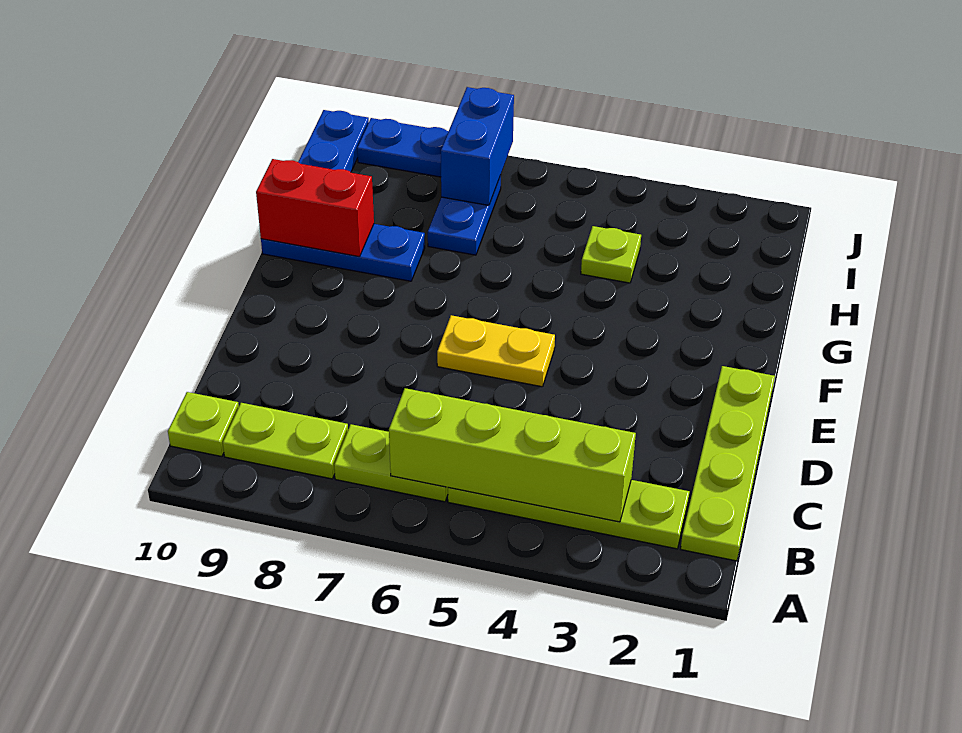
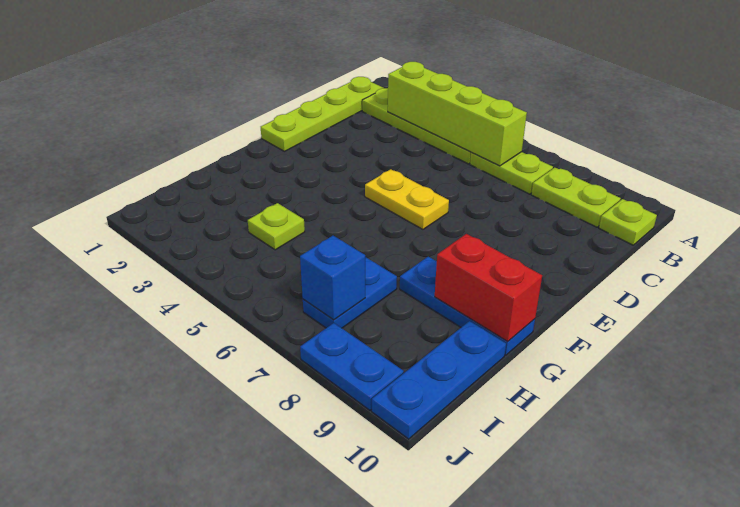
blue brick I7:J7 level 2 -> blue brick I7 level 2

